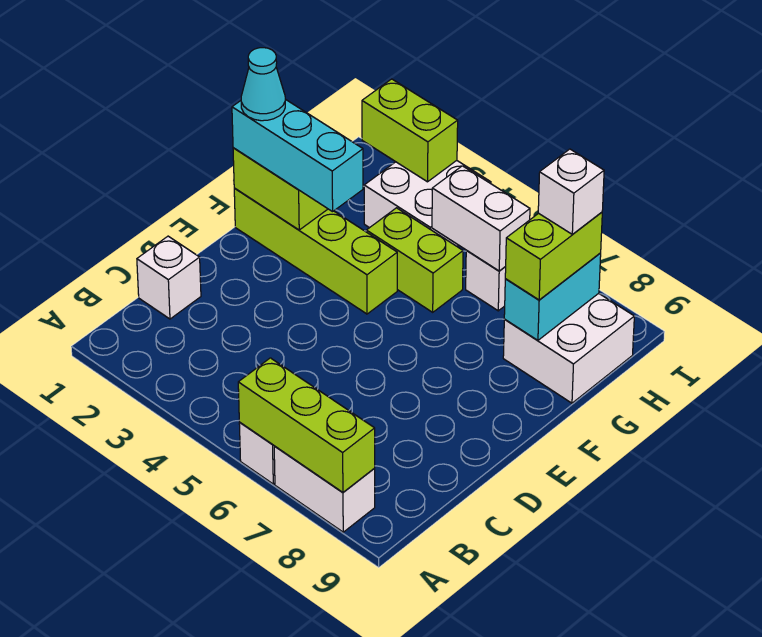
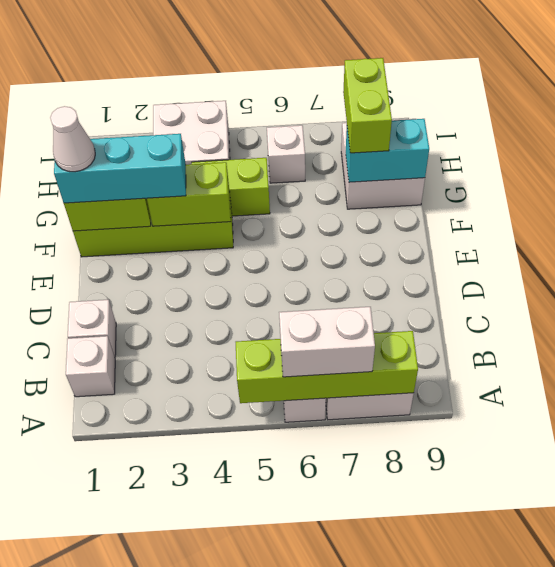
lime brick A6:A8 level 2 -> lime brick A5:A8 level 2
cyan cone F1 level 4 -> white cone F1 level 4
cyan brick G8:H8 level 2 -> cyan brick G8:G9 level 2
white brick H5:H6 level 2 -> white brick A6:A7 level 3
white brick H8 level 4 -> white brick B1 level 1
lime brick I2:I3 level 2 -> lime brick F3:F4 level 2

